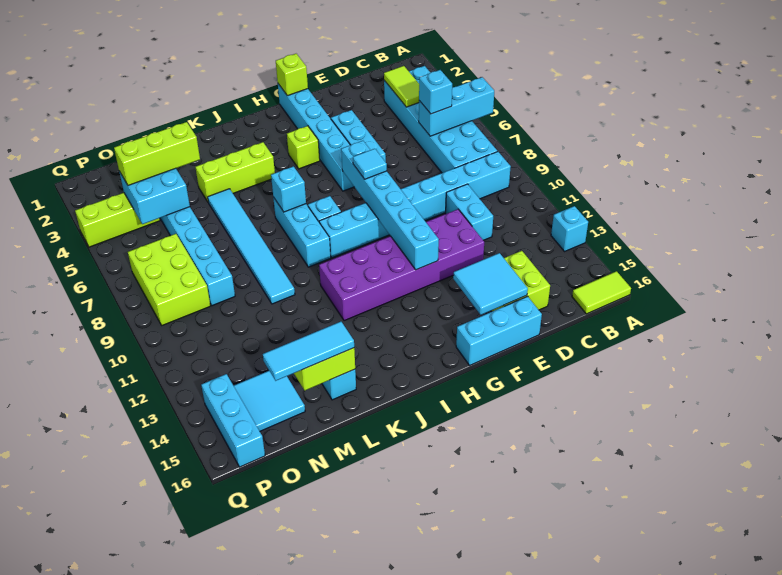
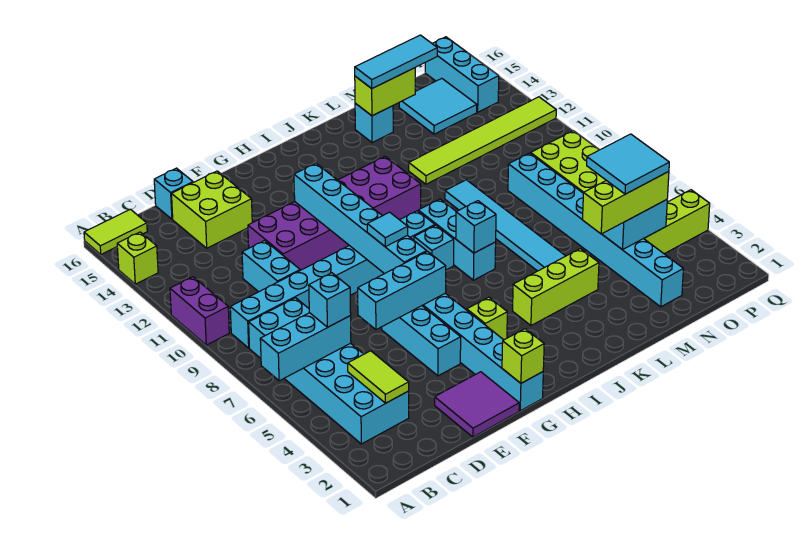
none -> purple brick A10:A11 level 1
cyan brick A13 level 1 -> cyan brick D16 level 1
none -> lime brick A14 level 1
none -> purple tile E1:F2 level 1
cyan tile E14:F15 level 2 -> cyan tile N4:O5 level 4
cyan brick E16:G16 level 1 -> cyan brick E6:G6 level 2
none -> lime tile L12:Q12 level 1

